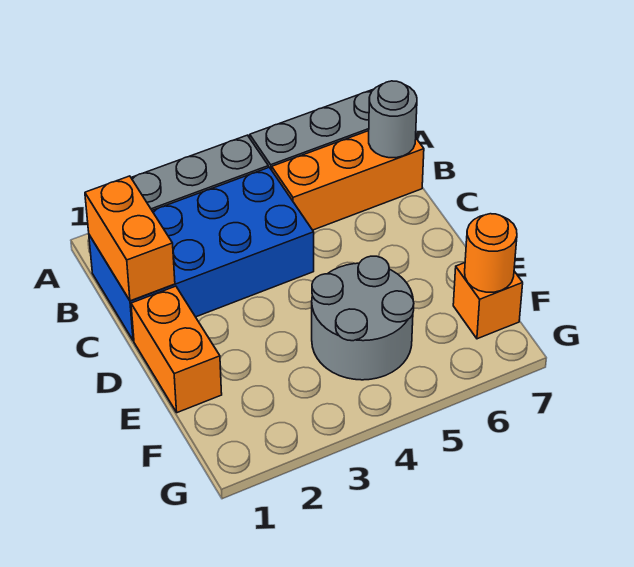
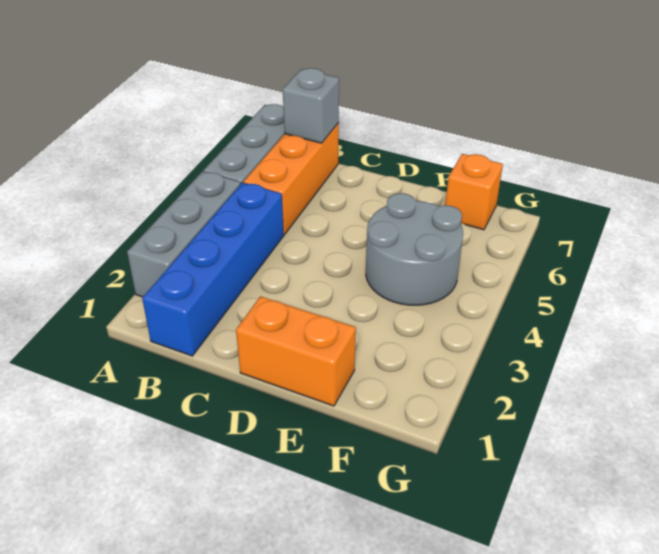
blue brick B1:C4 level 1 -> blue brick B1:B4 level 1
orange brick B1:C1 level 2 -> none
grey round brick B7 level 2 -> grey brick B7 level 2
orange round brick F7 level 2 -> none

